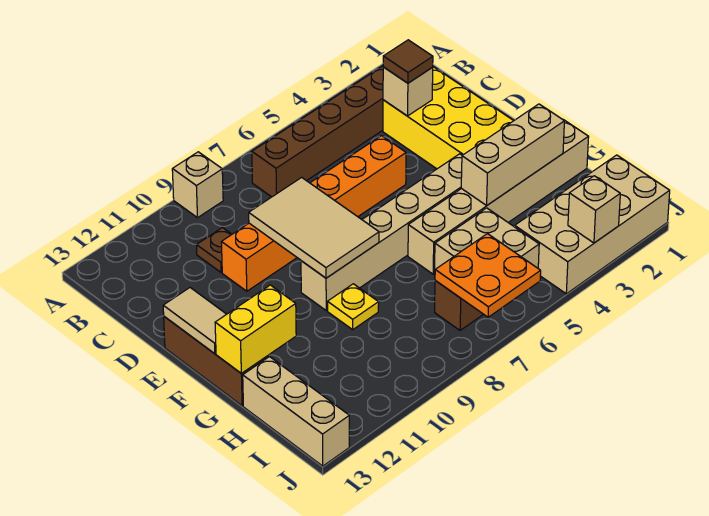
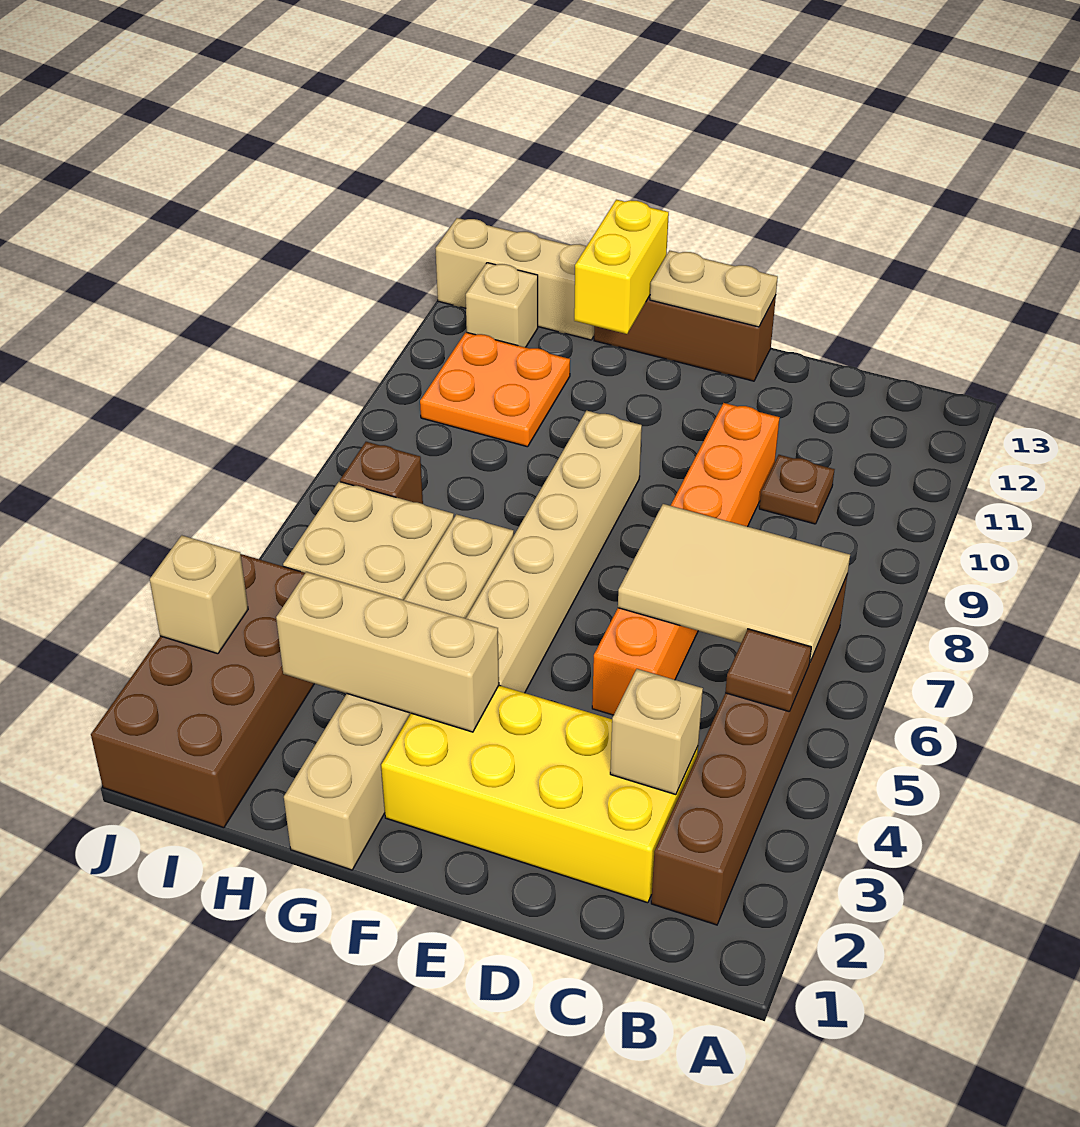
tan brick A9 level 1 -> tan brick I12 level 1
brown tile C3 level 3 -> brown tile B5 level 2
tan tile D8:F9 level 2 -> tan tile B6:D7 level 2
tan tile E13:F13 level 2 -> tan plate E13:F13 level 2
tan brick G2:G4 level 2 -> tan brick F3:H3 level 2
yellow plate G9 level 1 -> none
tan brick I1:J4 level 1 -> brown brick I1:J4 level 1
orange plate I6:J7 level 2 -> orange plate H10:I11 level 1

